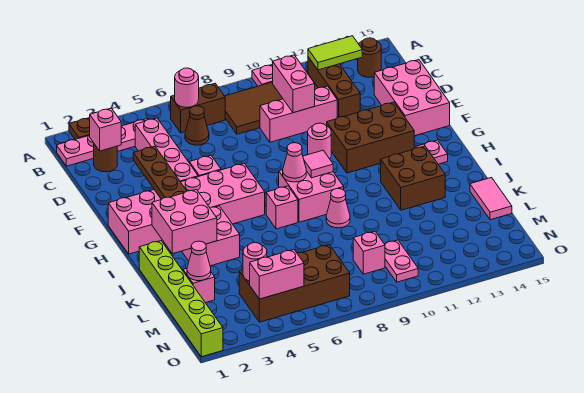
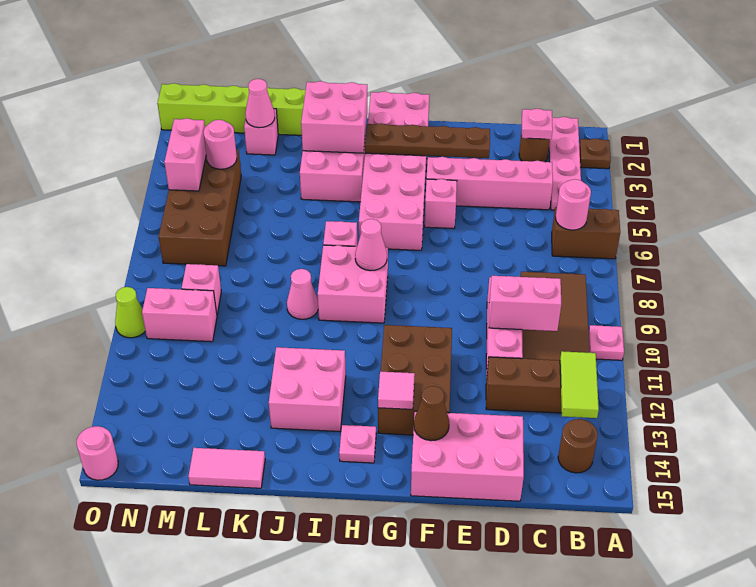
brown brick B6:B7 level 1 -> brown brick A6:B6 level 1
pink brick C2 level 2 -> pink plate C2 level 2
brown cone C6 level 1 -> brown cone F14 level 2
pink round brick F10 level 1 -> pink round brick O15 level 1
pink tile H9 level 2 -> pink tile G13 level 2
brown brick I12:J13 level 1 -> pink brick I12:J13 level 1
pink plate M10:N10 level 1 -> pink brick M10:N10 level 1
none -> lime cone O10 level 1

